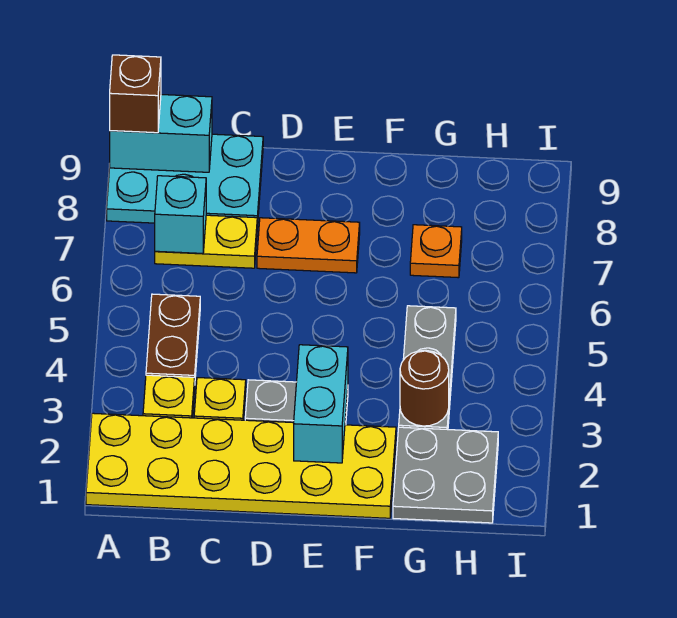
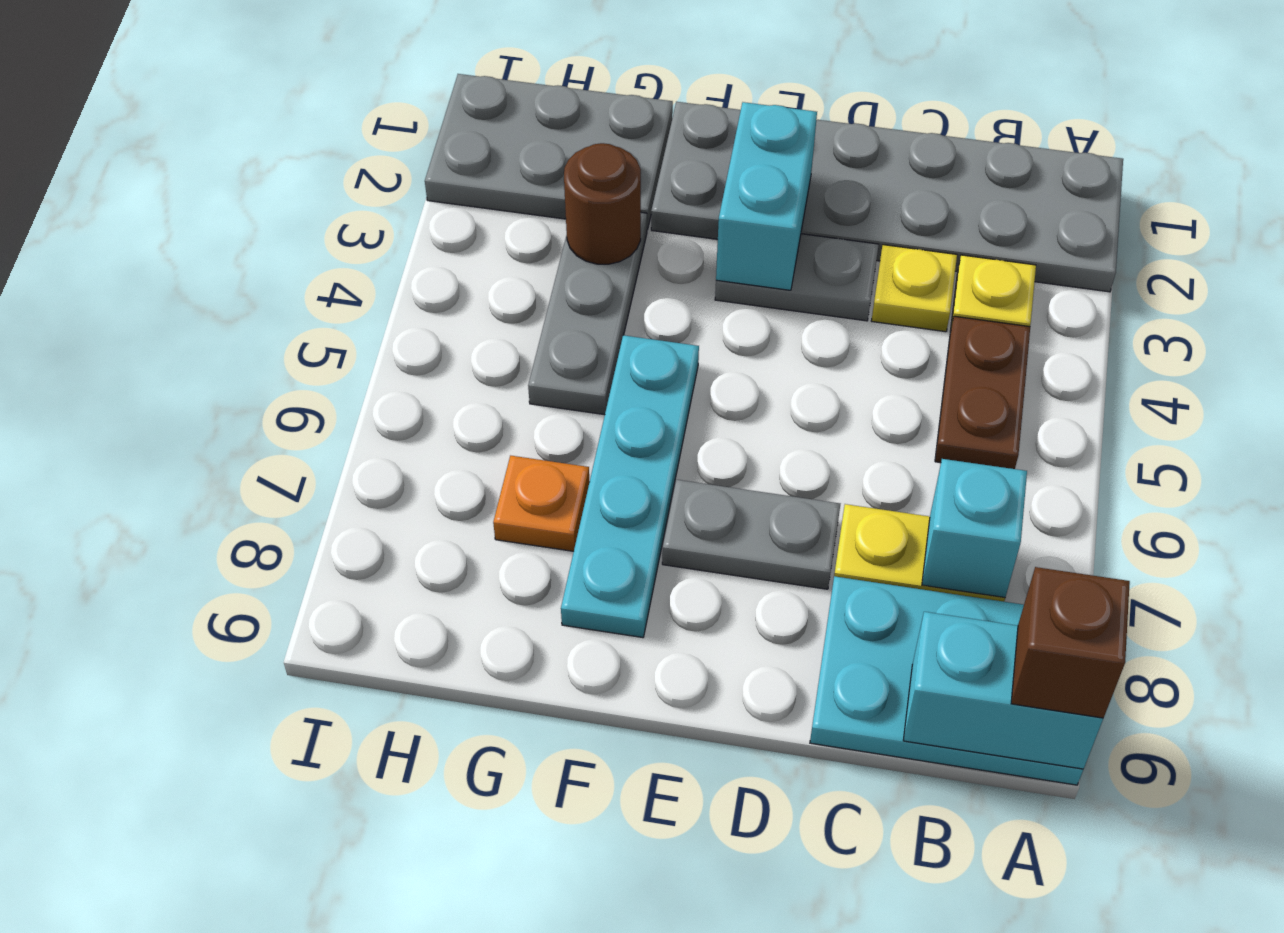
yellow plate A1:F2 level 1 -> grey plate A1:F2 level 1
orange plate D7:E7 level 1 -> grey plate D7:E7 level 1
none -> cyan plate F5:F8 level 1
grey plate G1:H2 level 1 -> grey plate G1:I2 level 1

